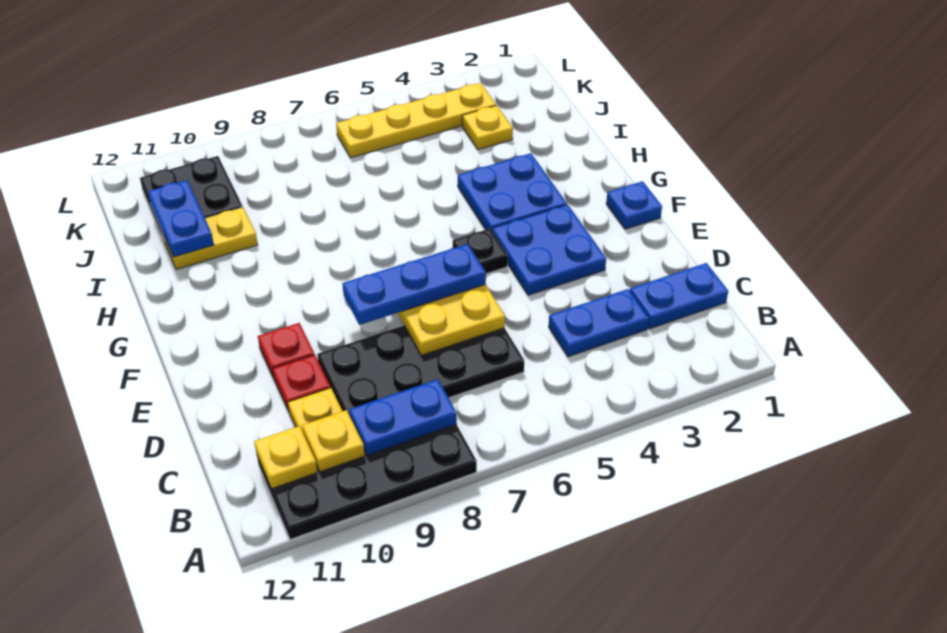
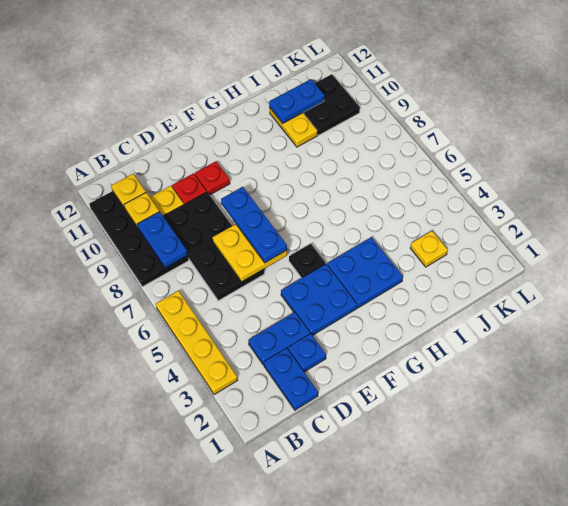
blue plate C3:C4 level 1 -> blue plate C3:D3 level 1
blue plate F1 level 1 -> blue plate D2 level 1
yellow plate K3:K6 level 1 -> yellow plate A3:A6 level 1

